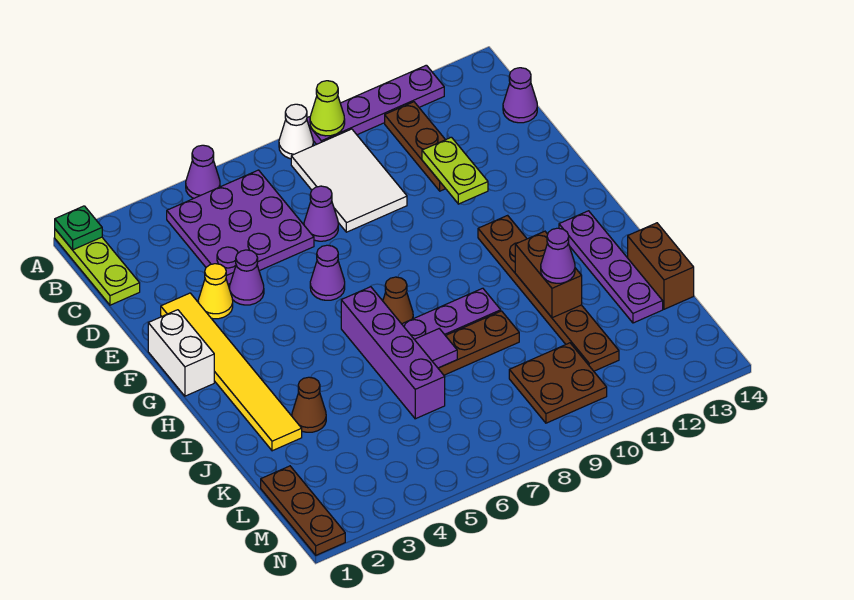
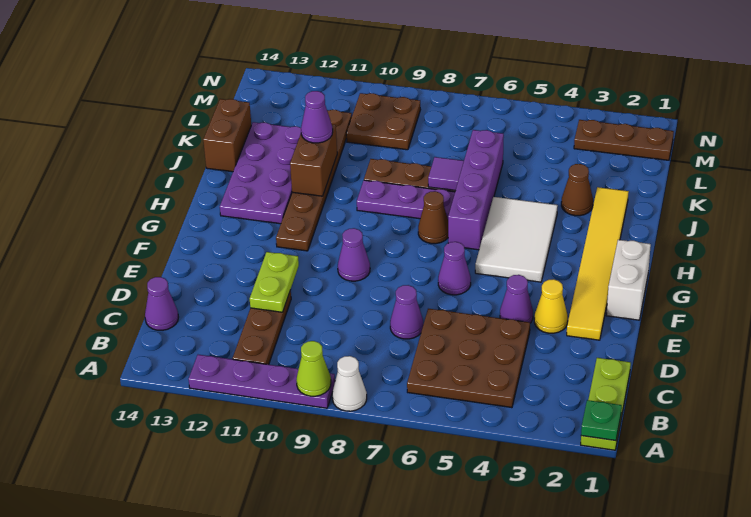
purple cone A5 level 1 -> purple cone F9 level 1
purple plate B4:D6 level 1 -> brown plate B4:D6 level 1
white tile B8:D9 level 1 -> white tile G4:I5 level 1
purple plate H13:K13 level 1 -> purple plate H12:K13 level 1
brown plate L1:N1 level 1 -> brown plate M1:M3 level 1

